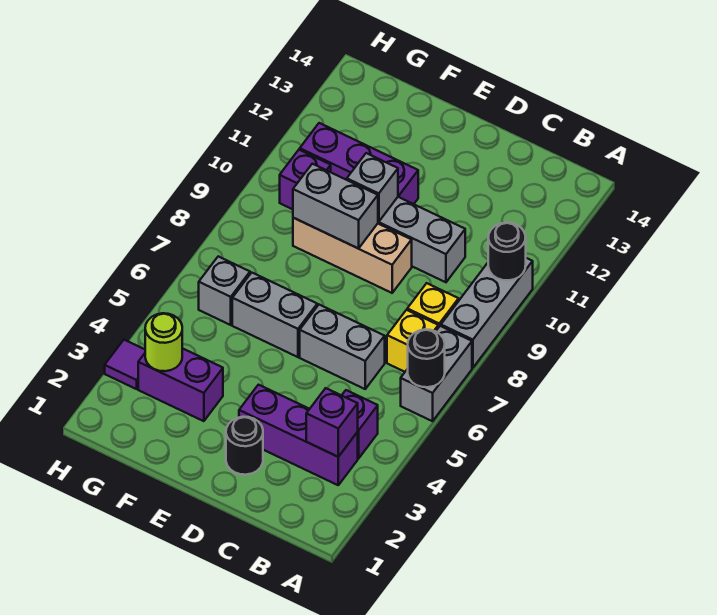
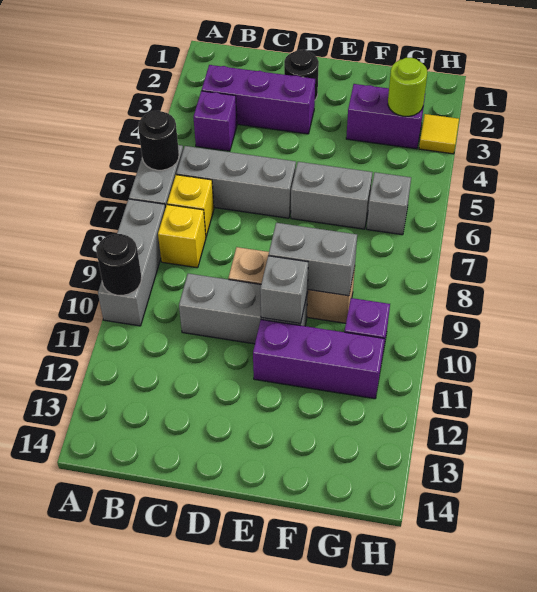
purple brick B3 level 2 -> none
grey brick C6:D6 level 1 -> grey brick B6:D6 level 1
purple tile H3 level 1 -> yellow tile H3 level 1

